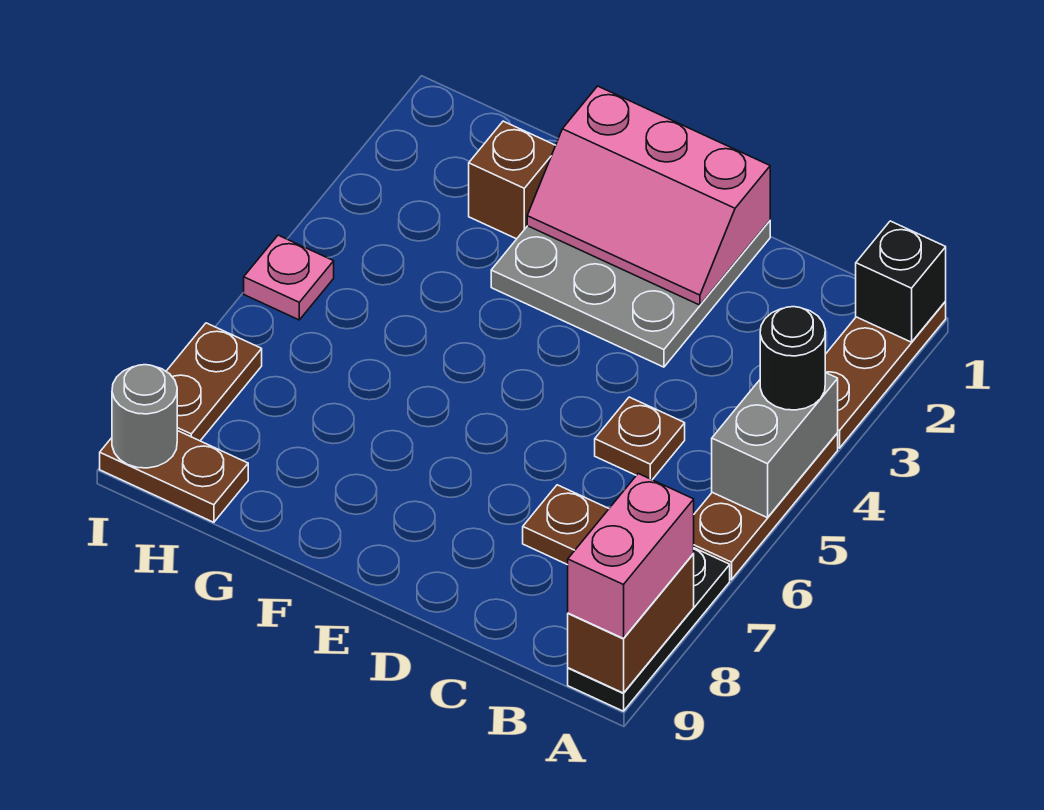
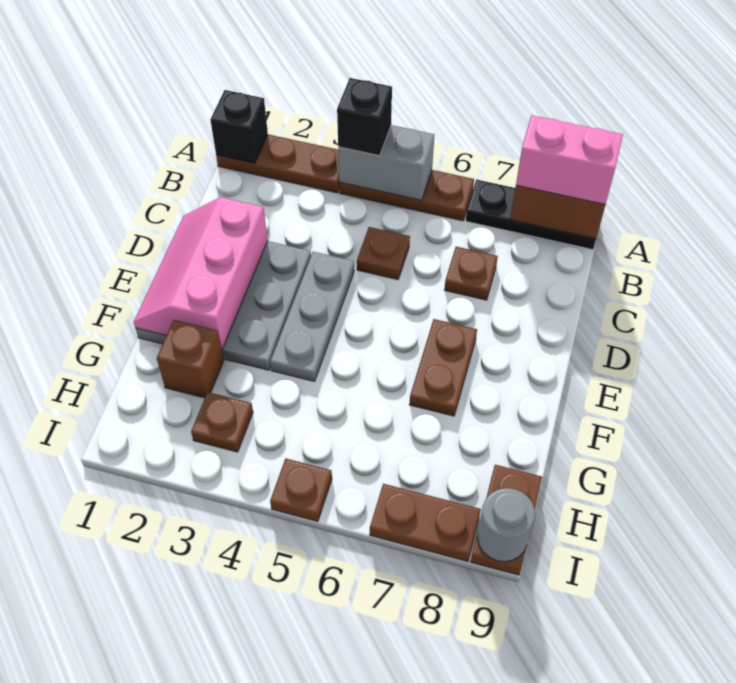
black round brick A4 level 3 -> black brick A4 level 3
pink slope D1:F2 level 2 top 1 -> pink slope D1:F2 level 2 top 2
none -> grey plate D4:F4 level 1
none -> brown plate E7:F7 level 1
none -> brown plate H3 level 1
pink plate I5 level 1 -> brown plate I5 level 1

